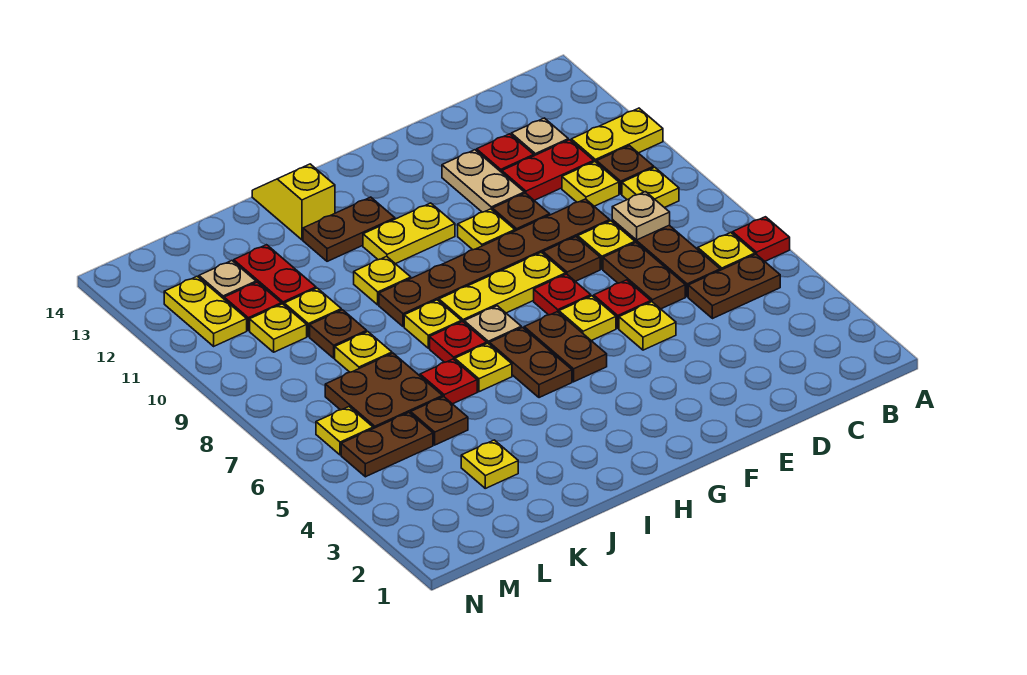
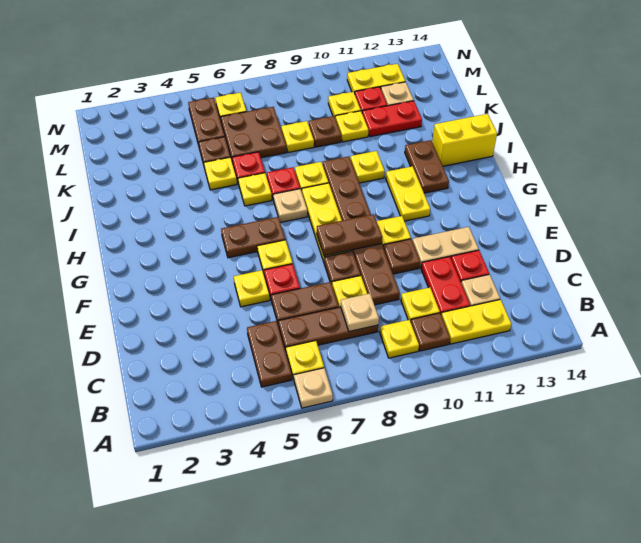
red plate A6 level 1 -> tan plate A6 level 1
yellow plate A11:B11 level 1 -> yellow plate B11:B12 level 1
red plate F7 level 1 -> none
brown plate H5:H6 level 1 -> brown plate F8:F9 level 2
yellow slope I13:I14 level 1 top 13 -> yellow brick I13:I14 level 1
yellow plate K3 level 1 -> yellow plate J5 level 1

